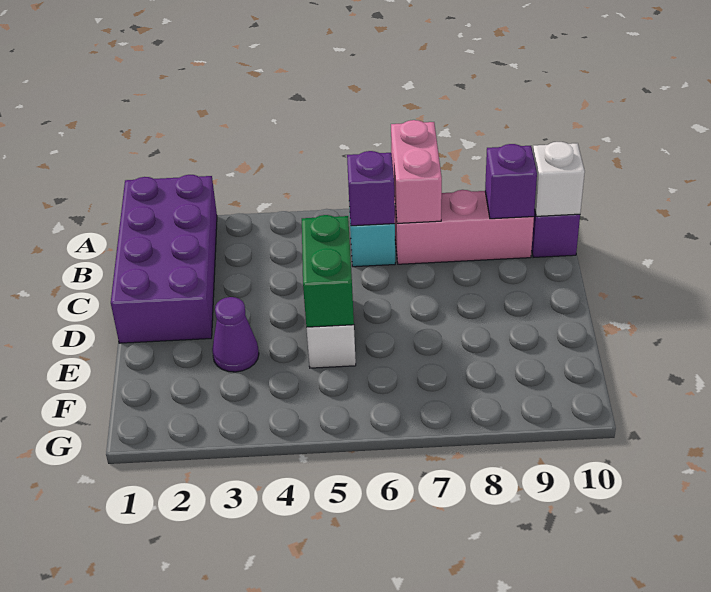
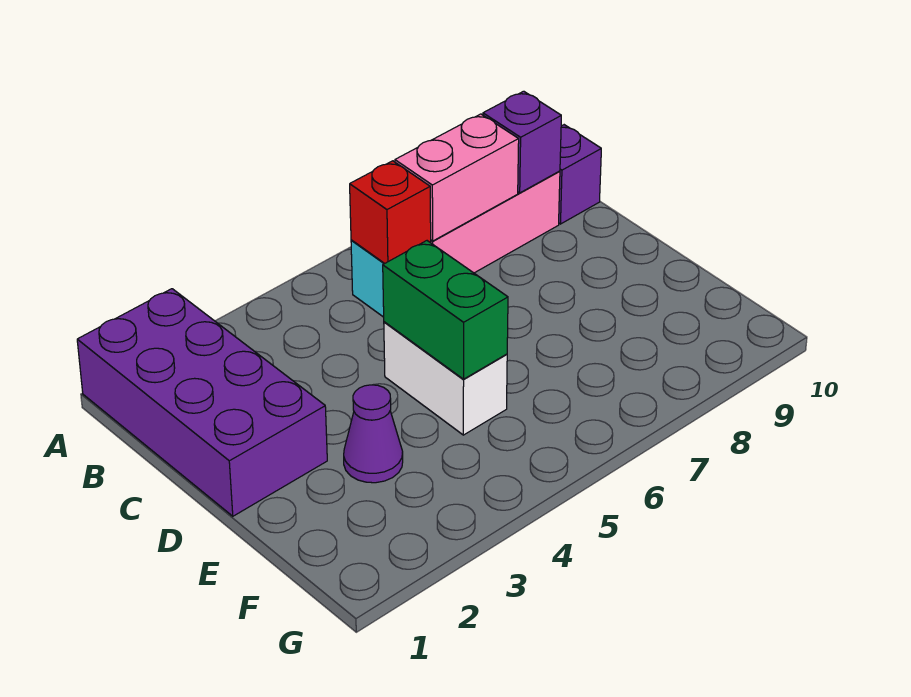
pink brick A7:B7 level 2 -> pink brick B7:B8 level 2
purple brick B6 level 2 -> red brick B6 level 2
white brick B10 level 2 -> none

